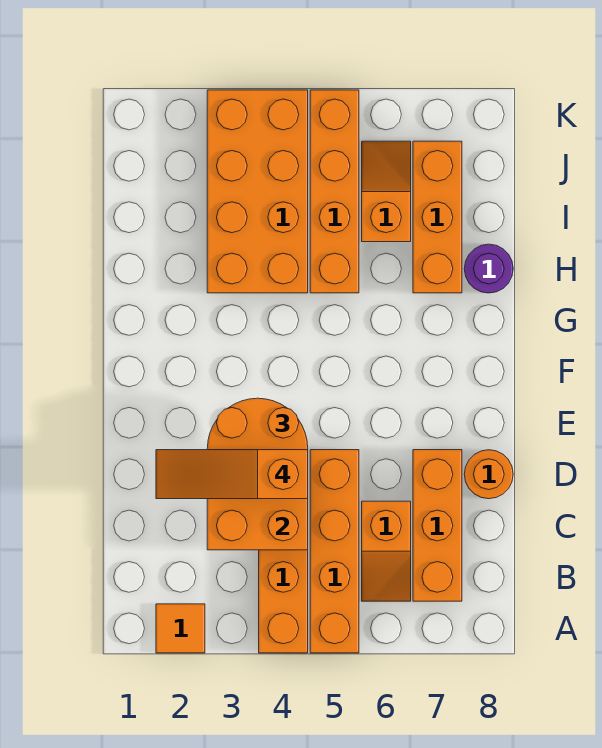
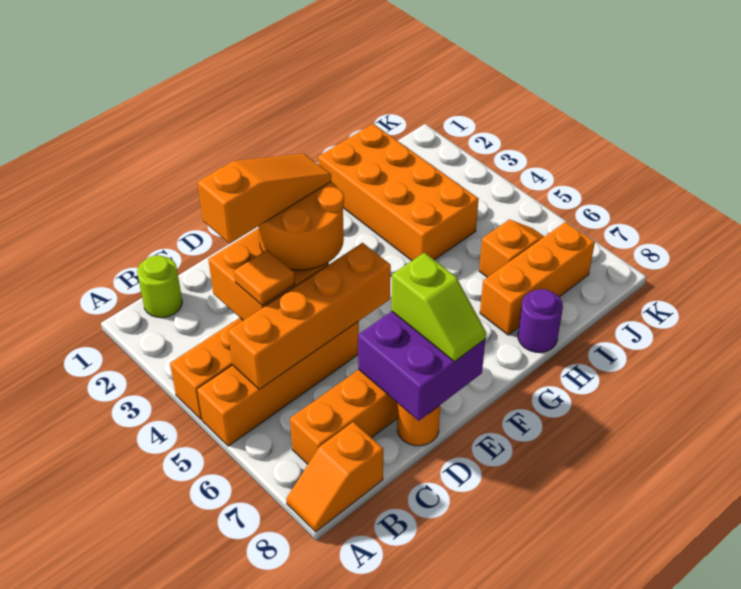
orange tile A2 level 1 -> orange tile C4 level 3
none -> lime round brick B1 level 1
orange slope B6:C6 level 1 top C -> orange slope A8:B8 level 1 top B
orange slope D2:D4 level 4 top 4 -> orange slope C3:E3 level 4 top C
none -> purple brick D7:E8 level 2
none -> lime slope E7:E8 level 3 top 7
orange brick H3:K4 level 1 -> orange brick H1:I4 level 1
orange brick H5:K5 level 1 -> orange brick B5:E5 level 2

